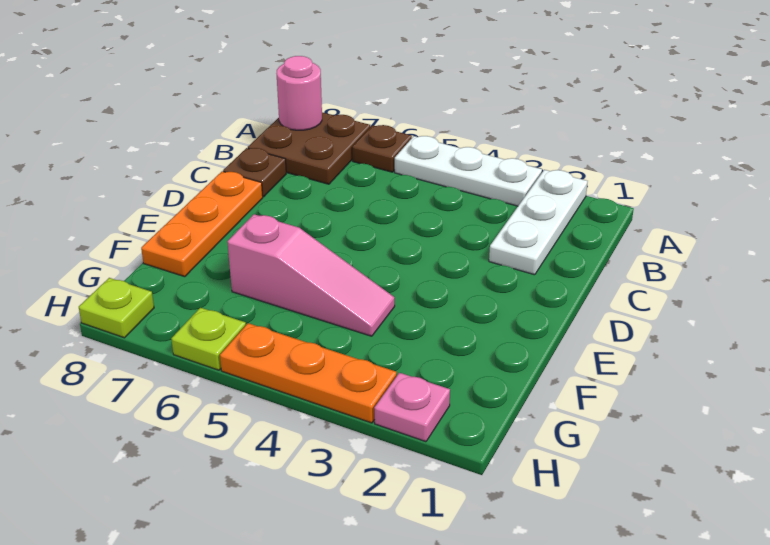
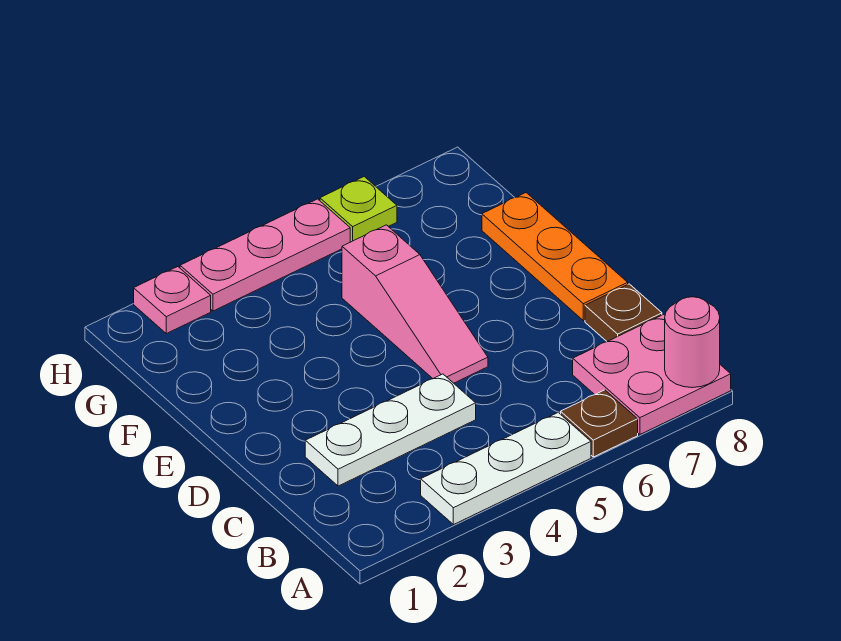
white plate A2:C2 level 1 -> white plate C2:C4 level 1
brown plate A7:B8 level 1 -> pink plate A7:B8 level 1
pink slope F4:F6 level 1 top 6 -> pink slope D5:F5 level 1 top F
orange plate H3:H5 level 1 -> pink plate H3:H5 level 1
lime plate H8 level 1 -> none

